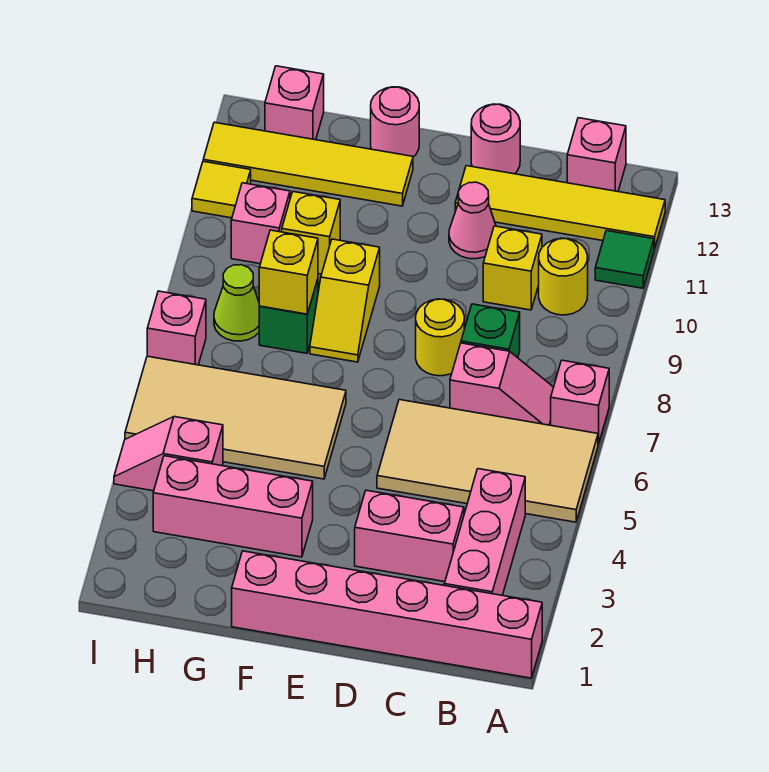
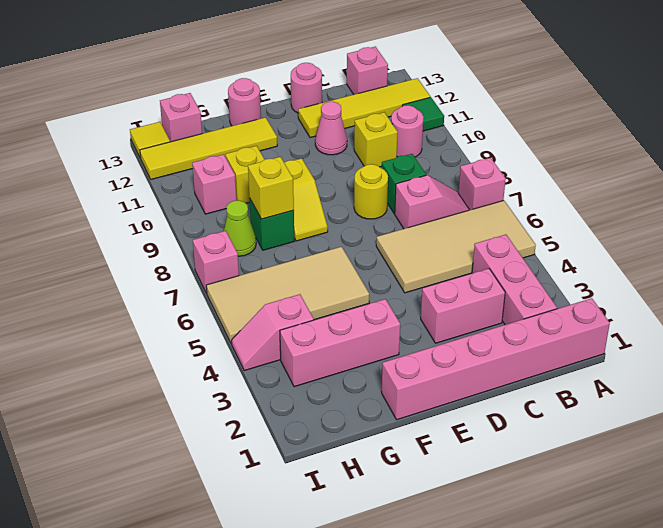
yellow round brick B10 level 1 -> pink round brick B10 level 1
yellow tile I11 level 1 -> yellow tile I13 level 1

